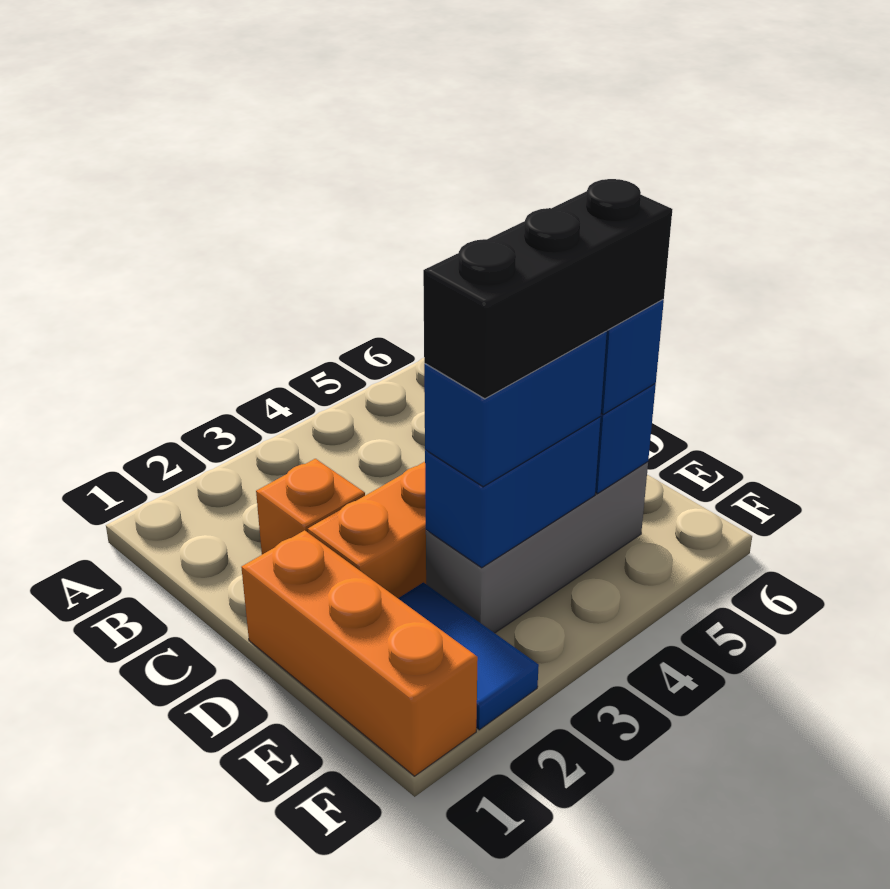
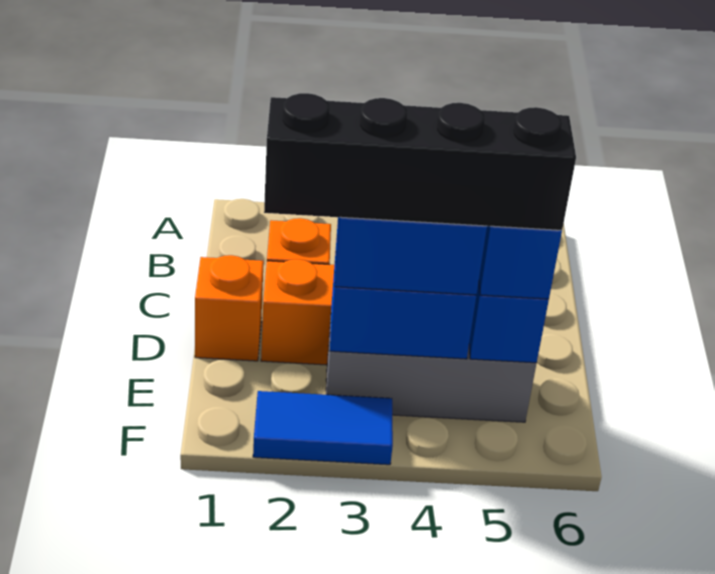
orange brick D1:F1 level 1 -> orange brick D1 level 1
blue tile E2:F2 level 1 -> blue tile F2:F3 level 1
black brick E3:E5 level 4 -> black brick E2:E5 level 4

